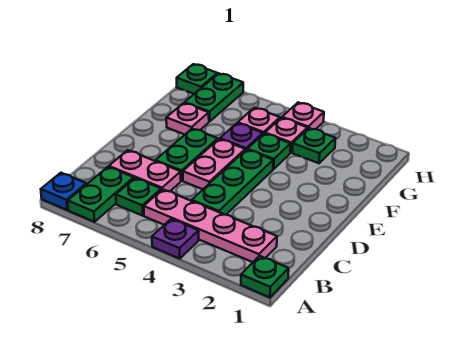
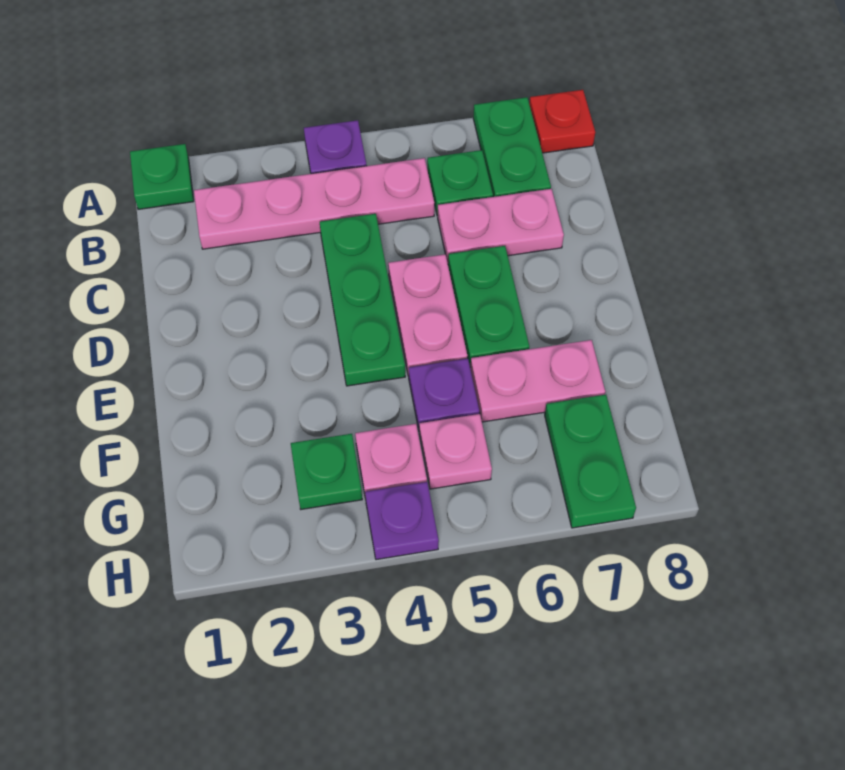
blue plate A8 level 1 -> red plate A8 level 1
green plate F4 level 1 -> none
pink plate F7 level 1 -> pink plate F6:F7 level 1
pink plate H4 level 1 -> purple plate H4 level 1
green plate H8 level 1 -> none

